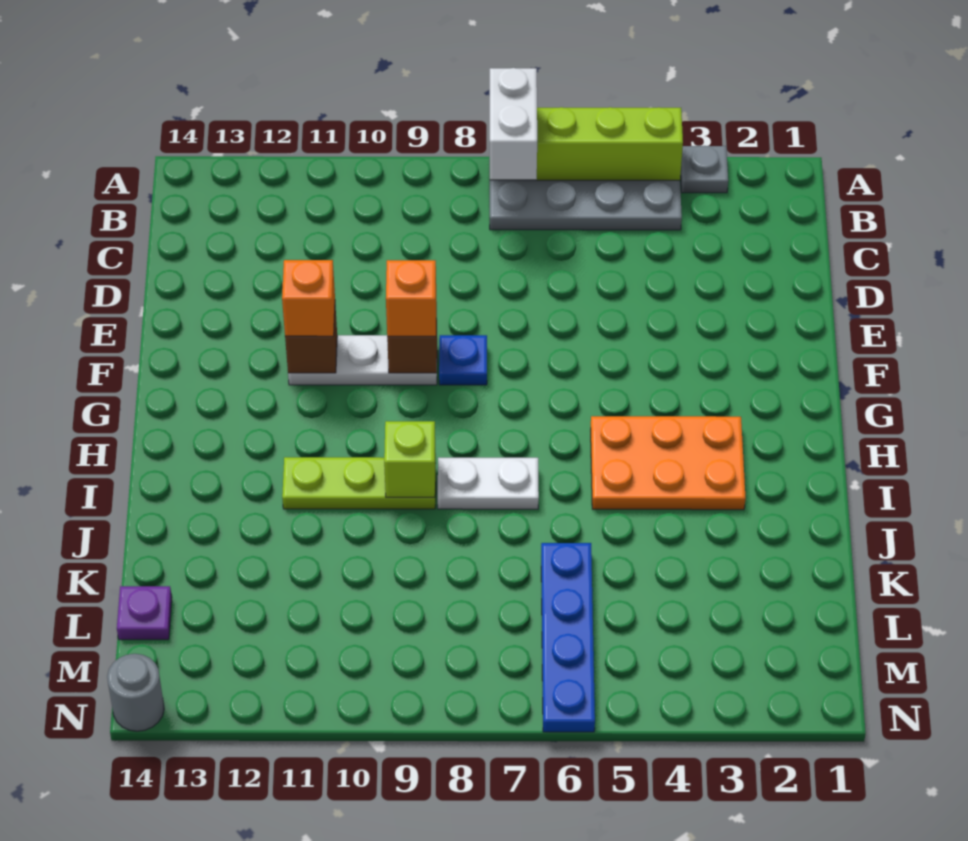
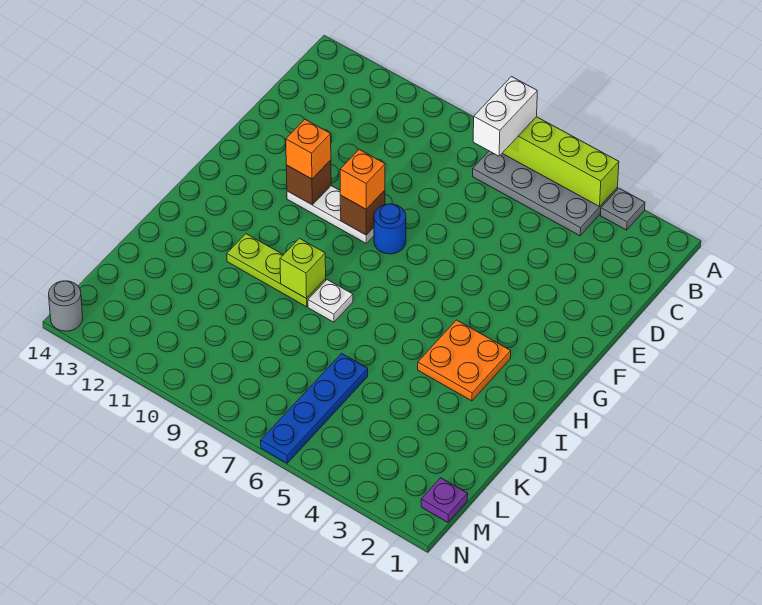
blue plate F8 level 1 -> blue round brick F8 level 1
orange plate H3:I5 level 1 -> orange plate H3:I4 level 1
white plate I7:I8 level 1 -> white plate I8 level 1
purple plate L14 level 1 -> purple plate M1 level 1

